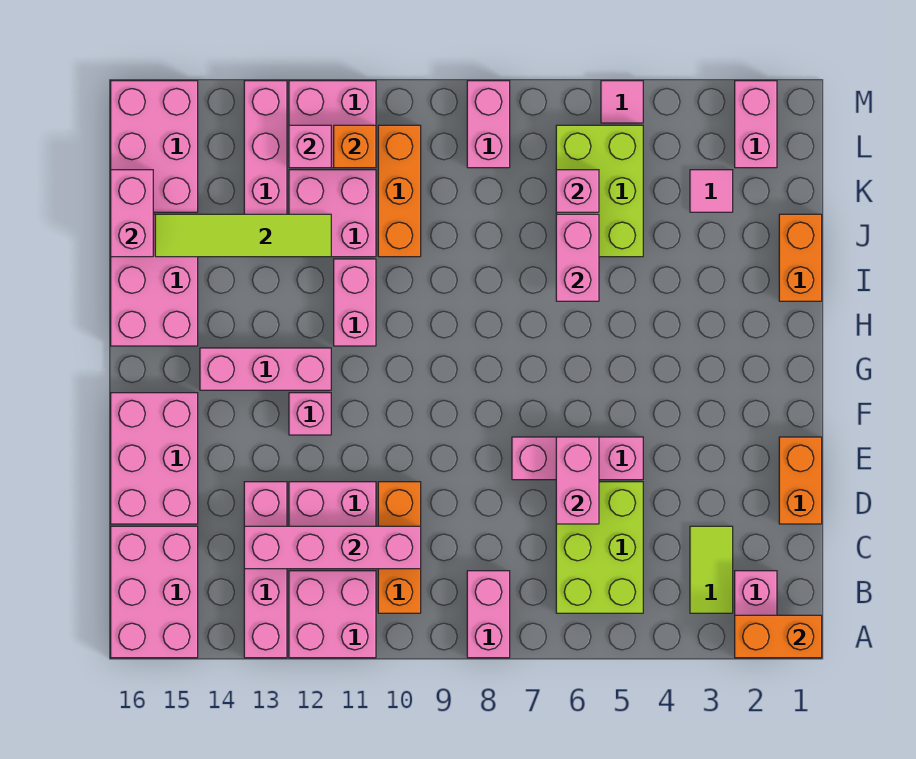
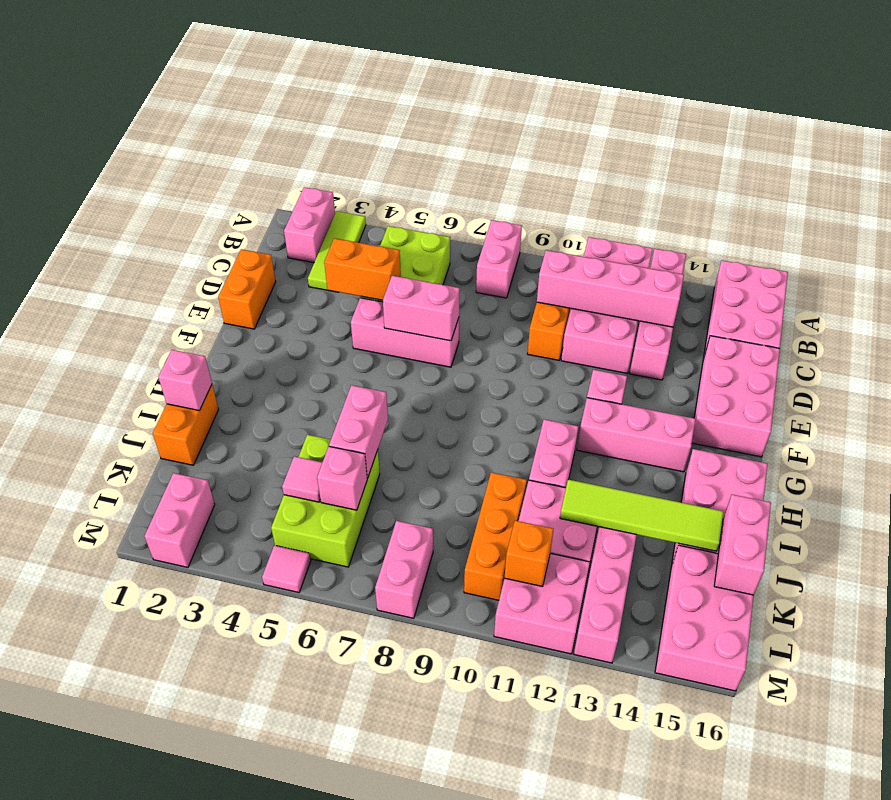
orange brick A1:A2 level 2 -> orange brick D4:D5 level 2
lime tile B3:C3 level 1 -> lime tile A3:C3 level 1
pink brick D6:E6 level 2 -> pink brick E6:E7 level 2
pink tile K3 level 1 -> pink tile K5 level 2
pink brick L12 level 2 -> pink brick I1 level 2

